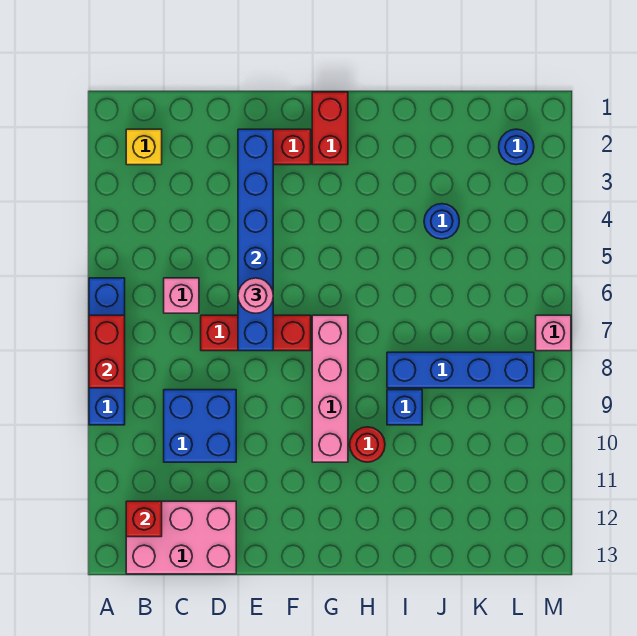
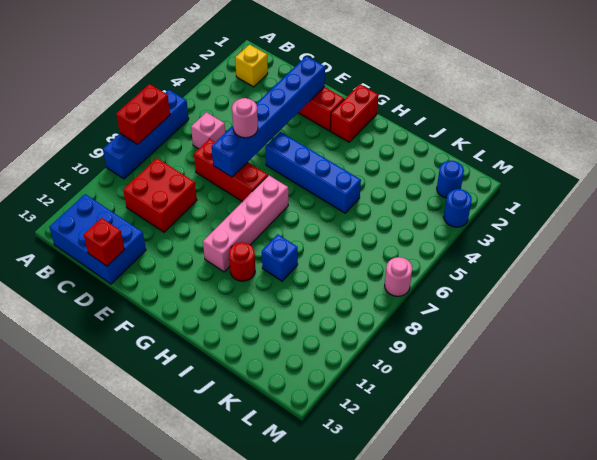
pink brick B12:D13 level 1 -> blue brick B12:D13 level 1
red brick B12 level 2 -> red brick D13 level 2
blue brick C9:D10 level 1 -> red brick C9:D10 level 1
blue brick I8:L8 level 1 -> blue brick F5:I5 level 1
blue round brick J4 level 1 -> blue round brick M3 level 1
pink brick M7 level 1 -> pink round brick M7 level 1

